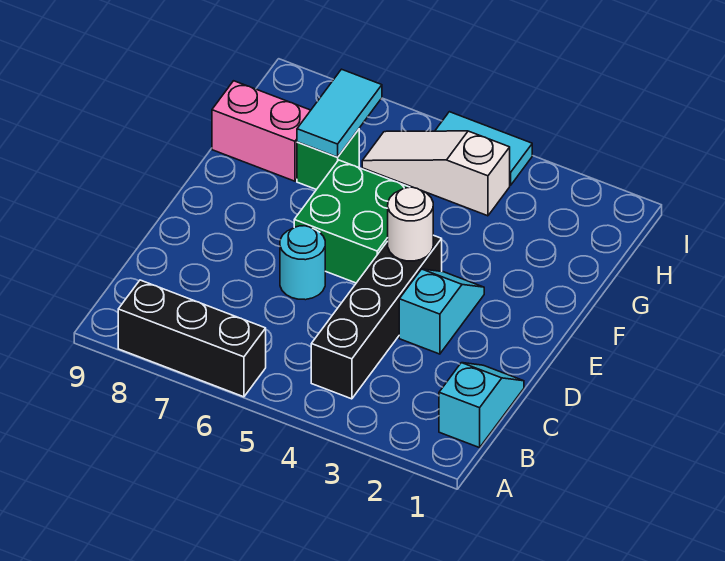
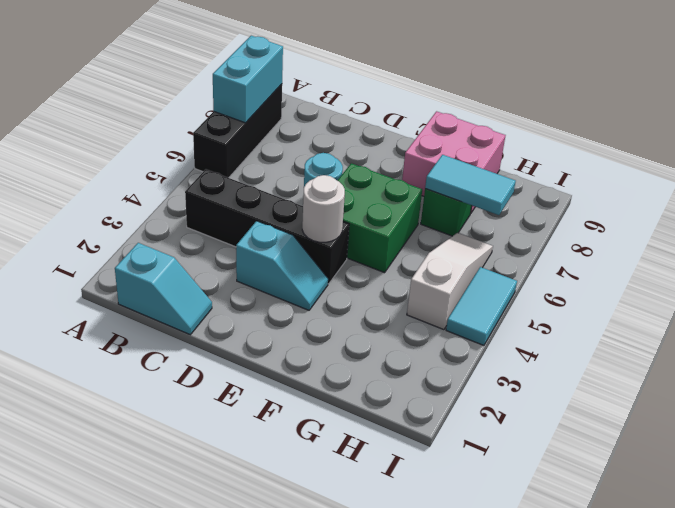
none -> cyan brick A7:A8 level 2
pink brick G8:G9 level 1 -> pink brick F8:G9 level 1

